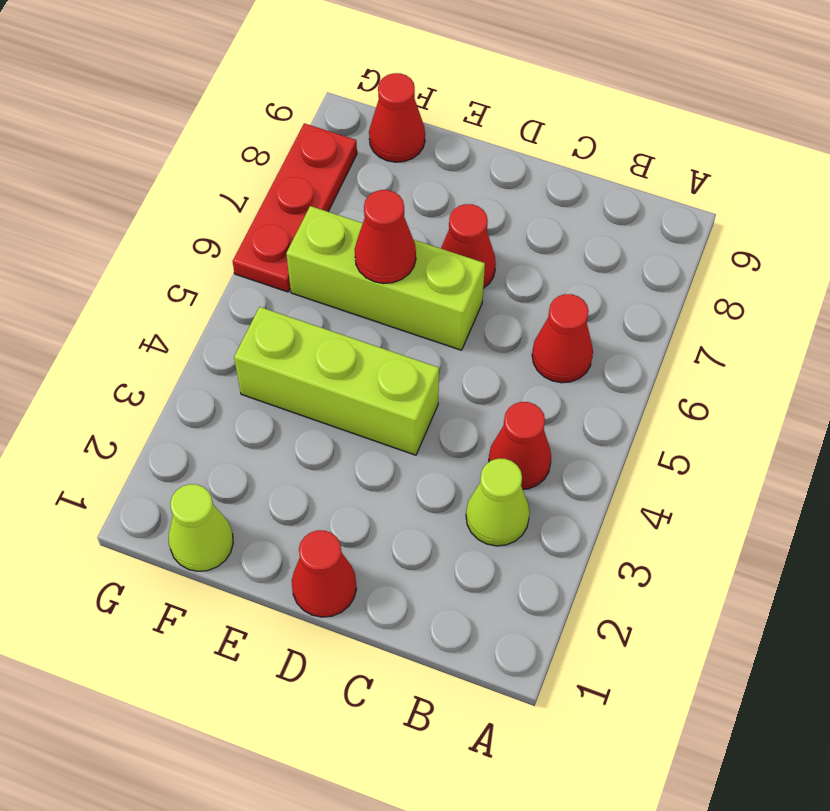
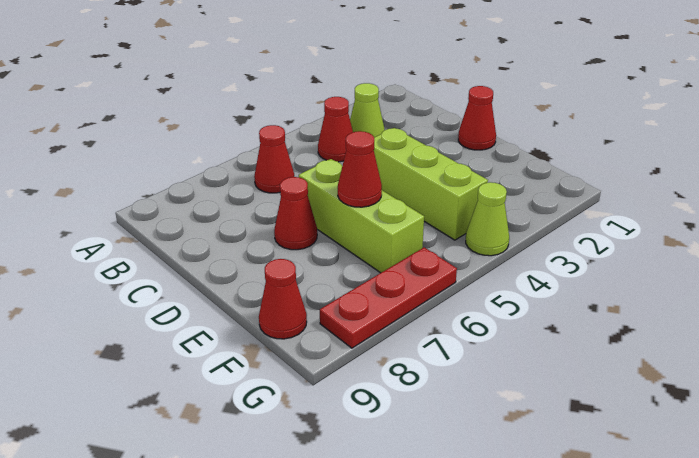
lime cone F1 level 1 -> lime cone G4 level 1

